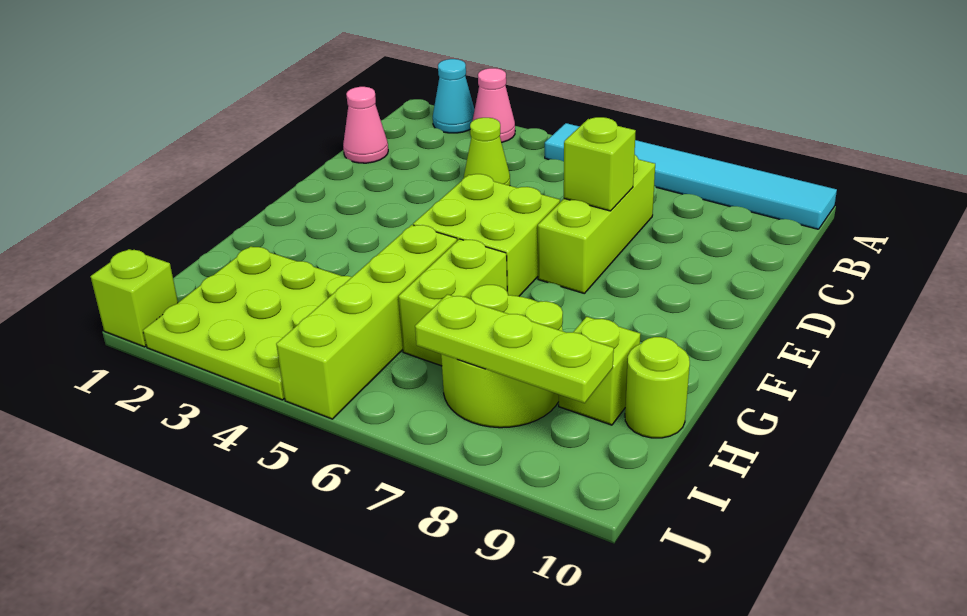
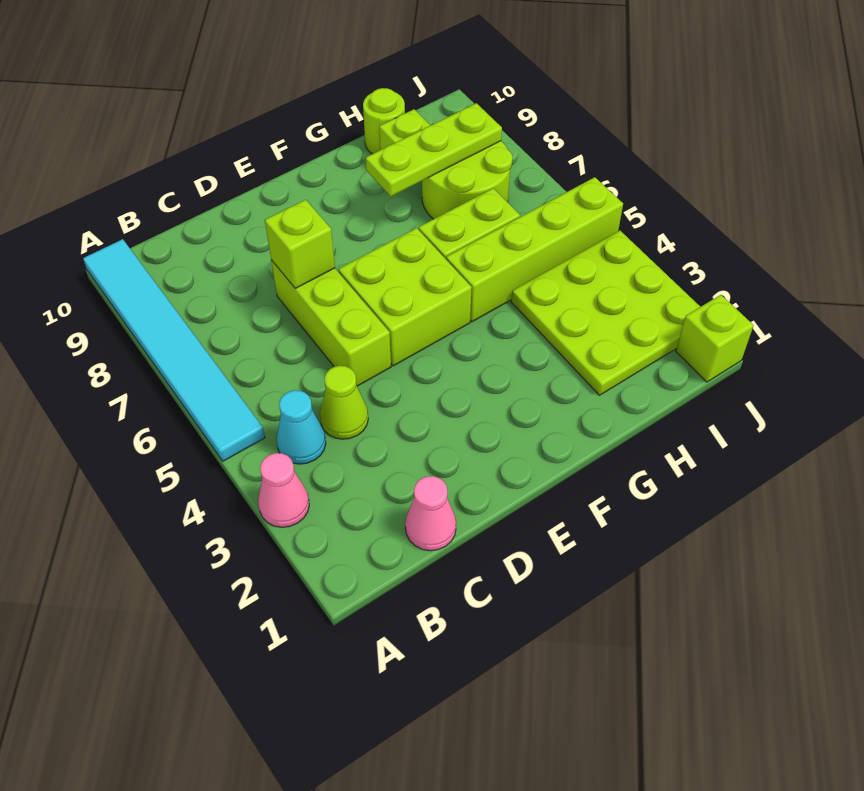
cyan cone A2 level 1 -> cyan cone B4 level 1
lime brick C7:E7 level 1 -> lime brick D5:D7 level 1
lime plate I7:I9 level 2 -> lime plate G8:I8 level 2

